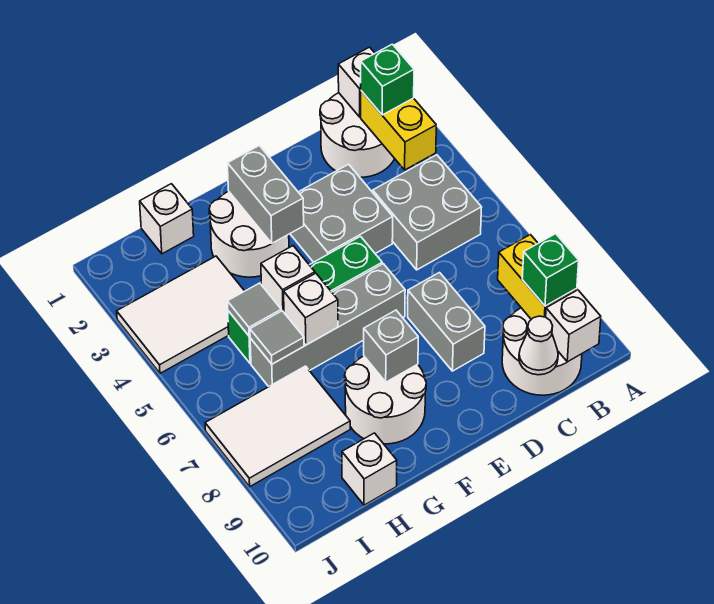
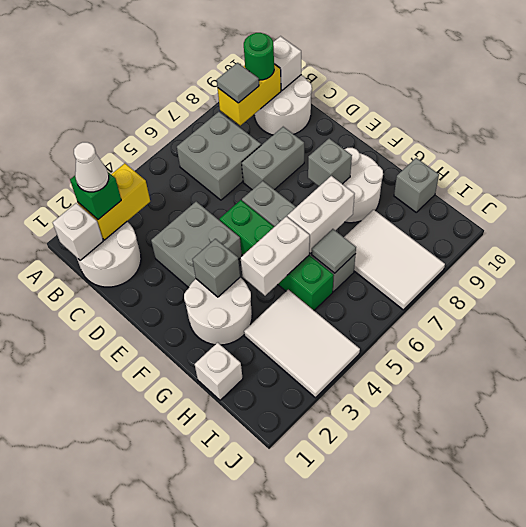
grey brick B4:C5 level 1 -> grey brick B6:C7 level 1
green brick B9 level 3 -> green round brick B9 level 3
white cone C10 level 2 -> white cone B2 level 4
grey brick F2:F3 level 2 -> grey brick F3 level 2
white brick G5 level 2 -> white brick G4:G5 level 2
white brick G6 level 2 -> white brick G6:G7 level 2
grey tile H5 level 2 -> grey tile B8 level 3
white brick H10 level 1 -> grey brick H10 level 1

